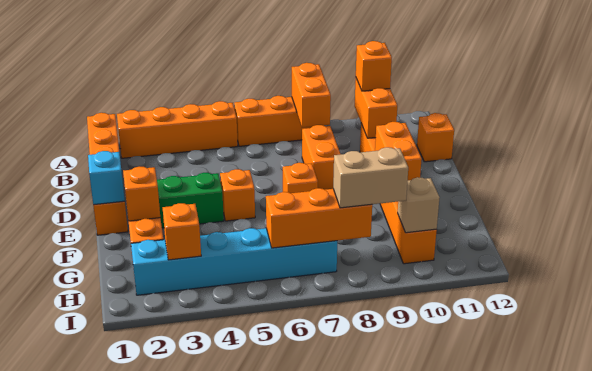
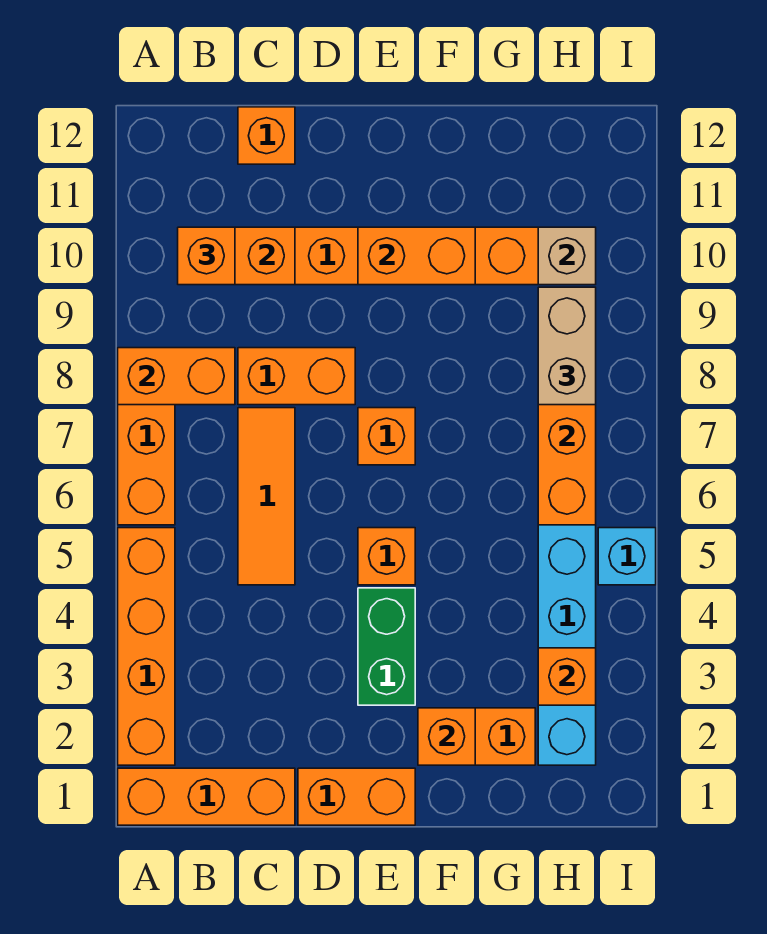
none -> orange tile C5:C7 level 1
cyan brick E1 level 2 -> cyan brick I5 level 1

